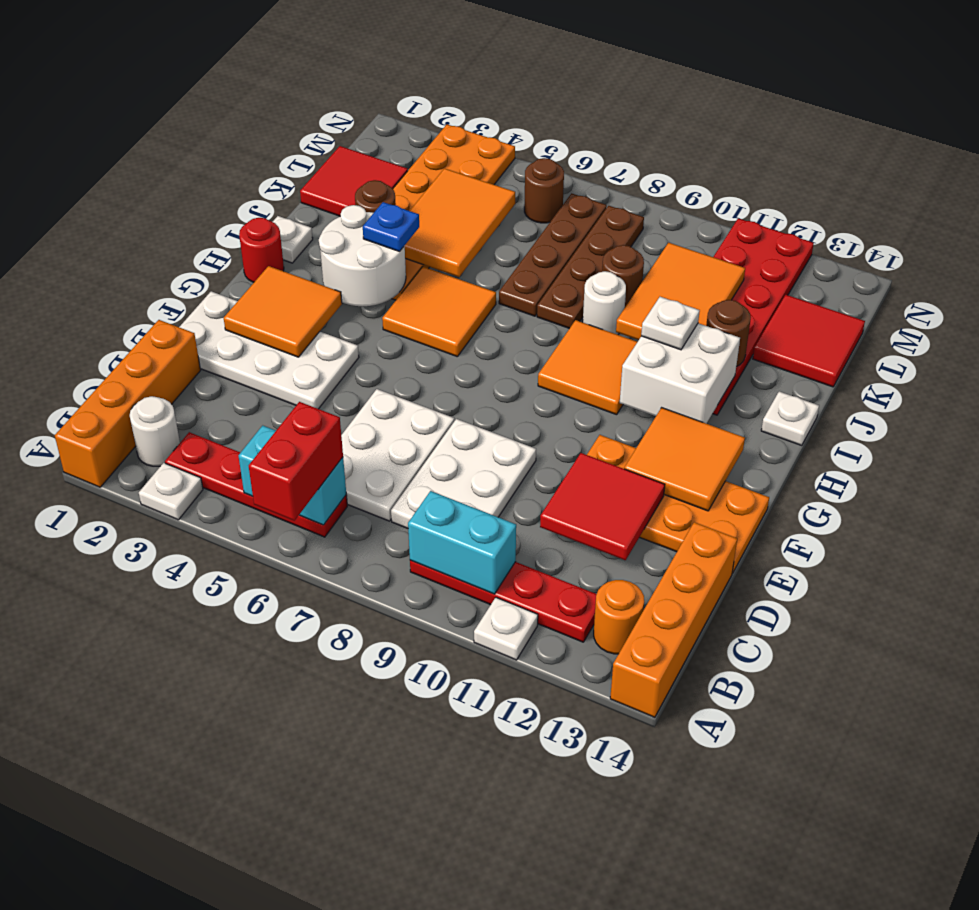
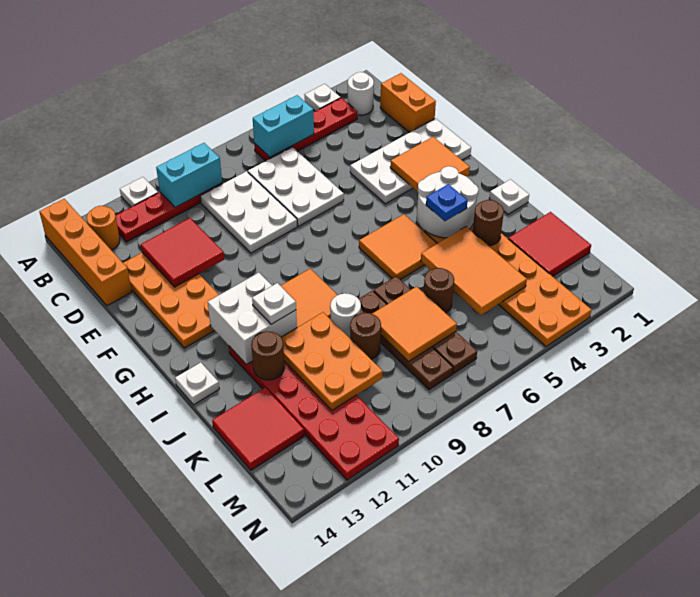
orange brick A1:D1 level 1 -> orange brick C1:D1 level 1
red brick A6:B6 level 3 -> none
orange plate E11:F14 level 1 -> orange plate D12:G13 level 1
orange tile F12:G13 level 2 -> orange tile K7:L8 level 2
red round brick H1 level 1 -> none
orange tile J10:L11 level 2 -> orange plate J10:L11 level 2
brown round brick M6 level 1 -> brown round brick K6 level 1

